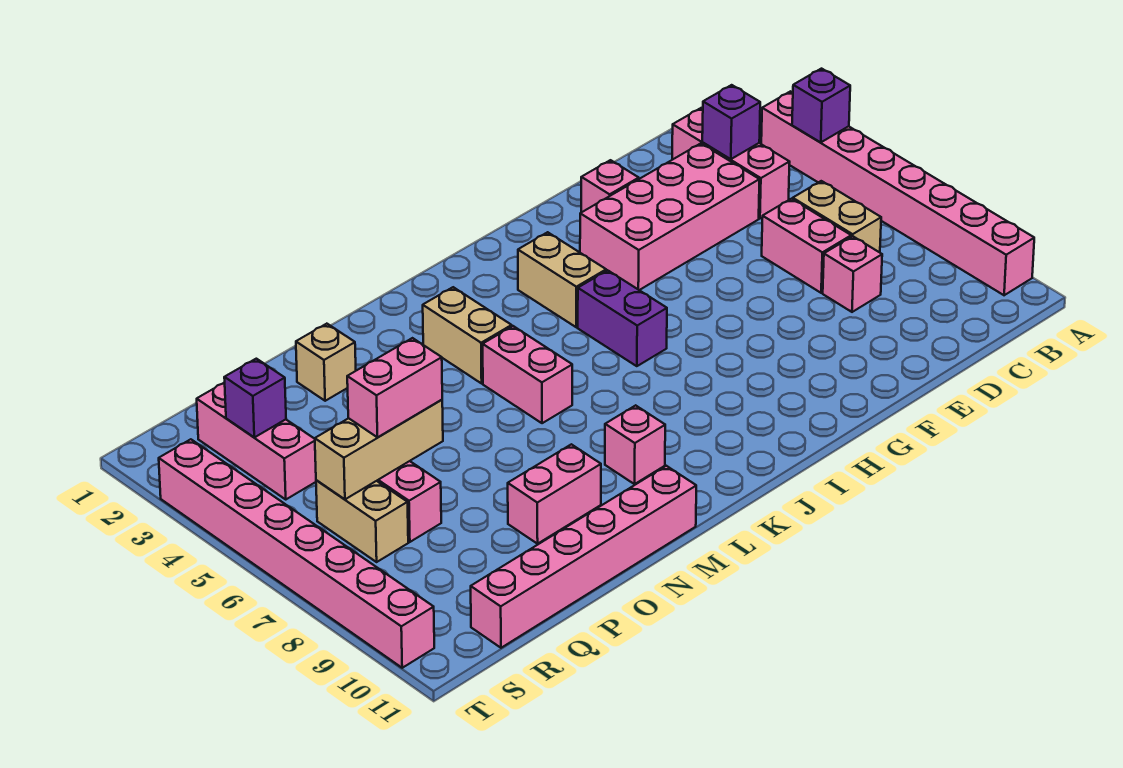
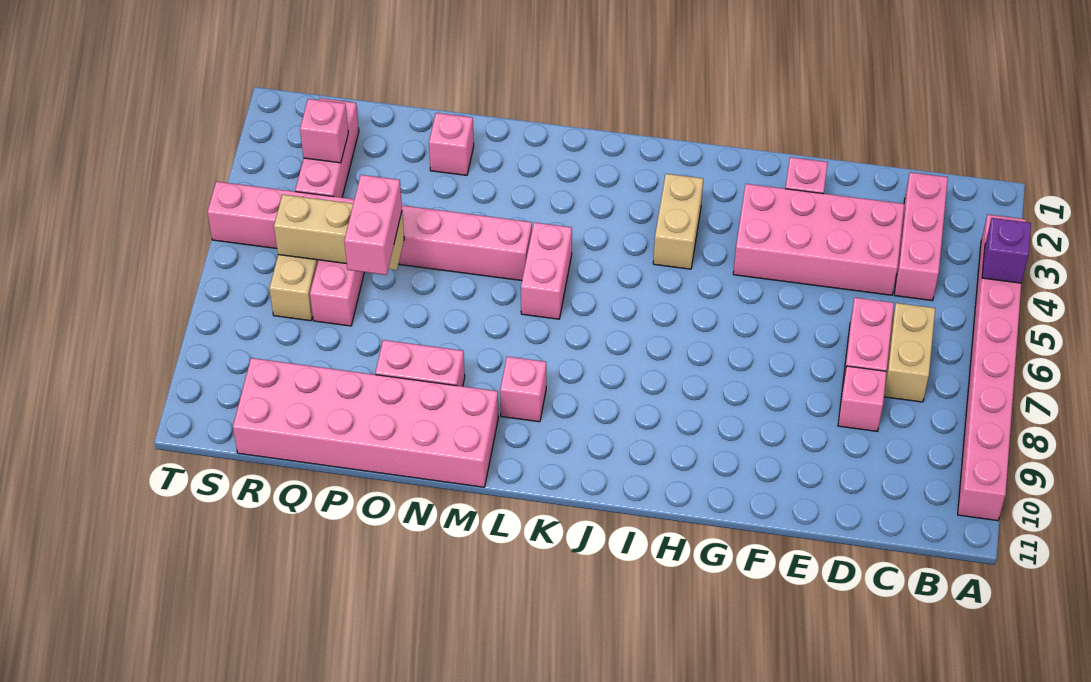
purple brick C3 level 2 -> none
purple brick I5:I6 level 1 -> none
tan brick L3:L4 level 1 -> none
pink brick M11:R11 level 1 -> pink brick M10:R11 level 1
tan brick O2 level 1 -> pink brick O2 level 1
pink brick P6:Q6 level 3 -> pink brick P6:P7 level 3
purple brick R3 level 2 -> pink brick R3 level 2
pink brick T3:T10 level 1 -> pink brick M5:T5 level 1

